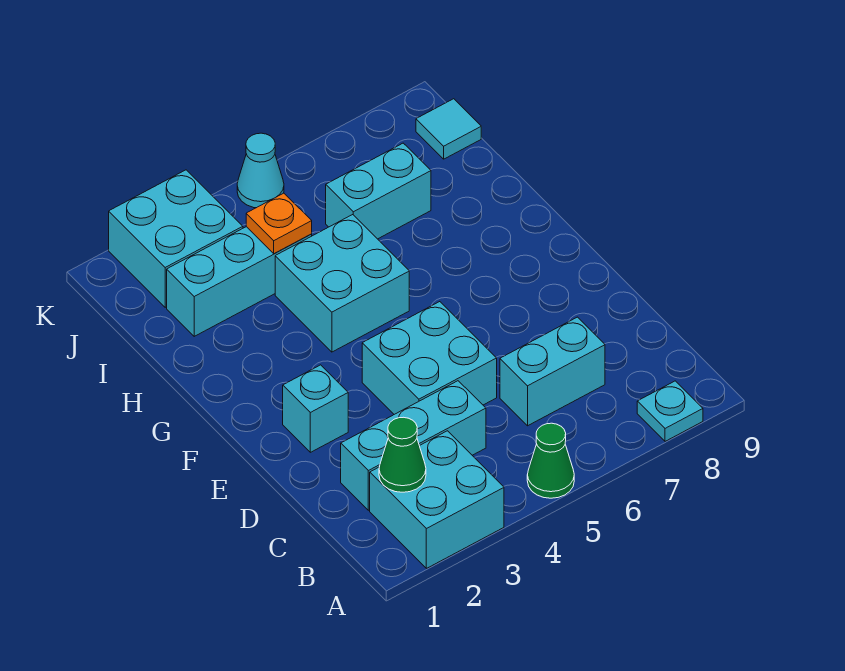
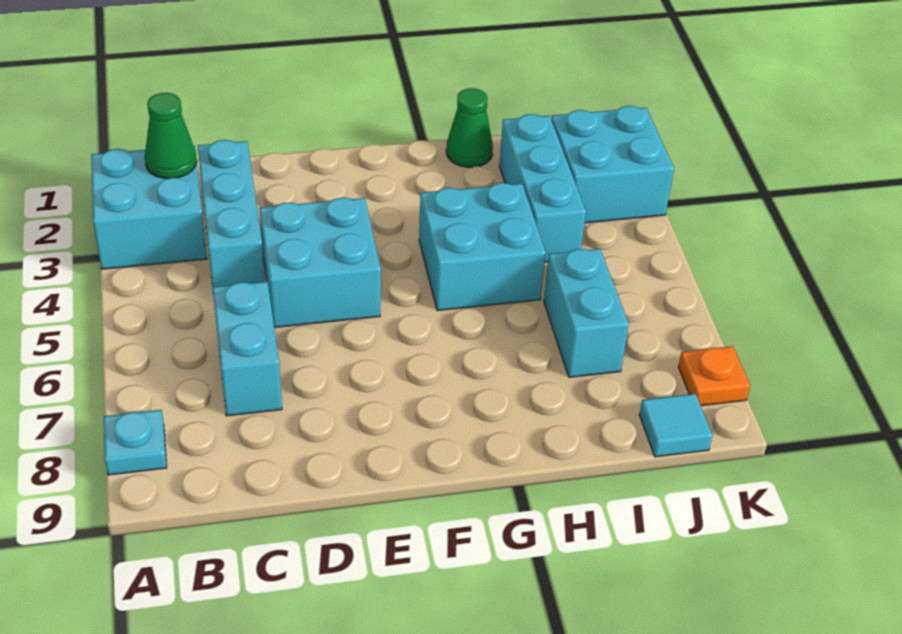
green cone A5 level 1 -> green cone H1 level 1
cyan brick E2 level 1 -> none
orange plate I4 level 2 -> orange plate K8 level 1
cyan cone K5 level 1 -> none

